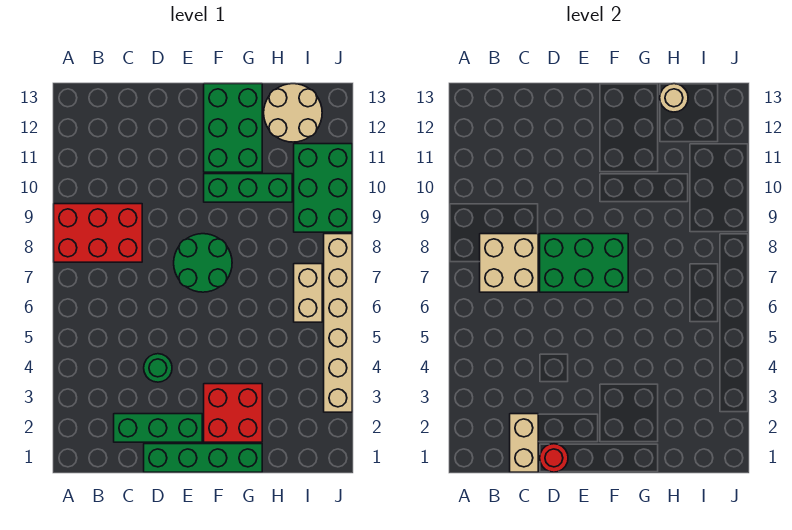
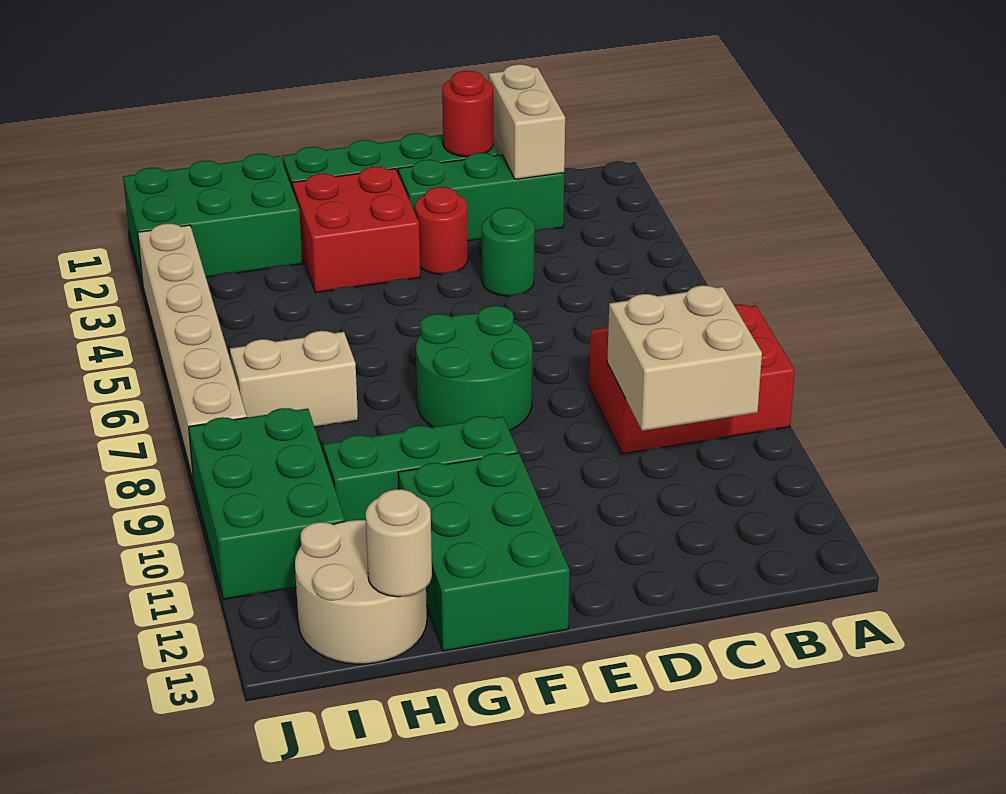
tan brick B7:C8 level 2 -> tan brick B9:C10 level 2
green brick D7:F8 level 2 -> green brick H1:J2 level 1
none -> red round brick E3 level 1
tan brick I6:I7 level 1 -> tan brick H7:I7 level 1

